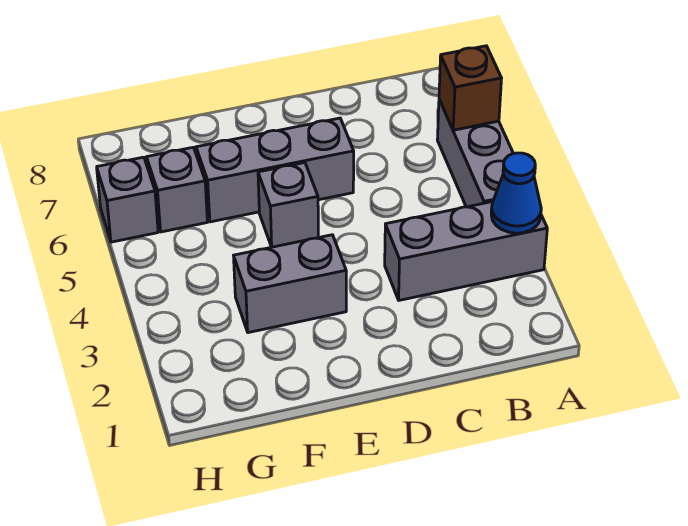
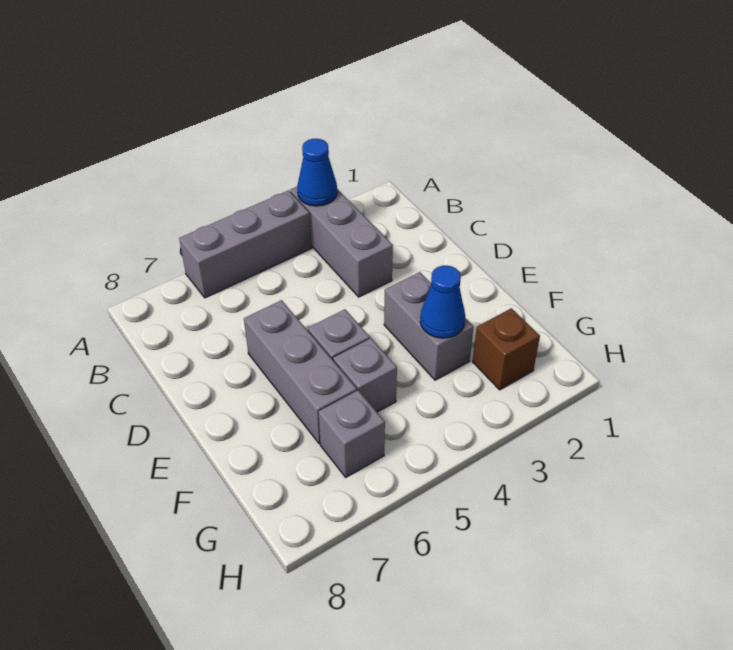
brown brick A6 level 2 -> brown brick G2 level 1
none -> blue cone F3 level 2
grey brick H6 level 1 -> grey brick F5 level 1

